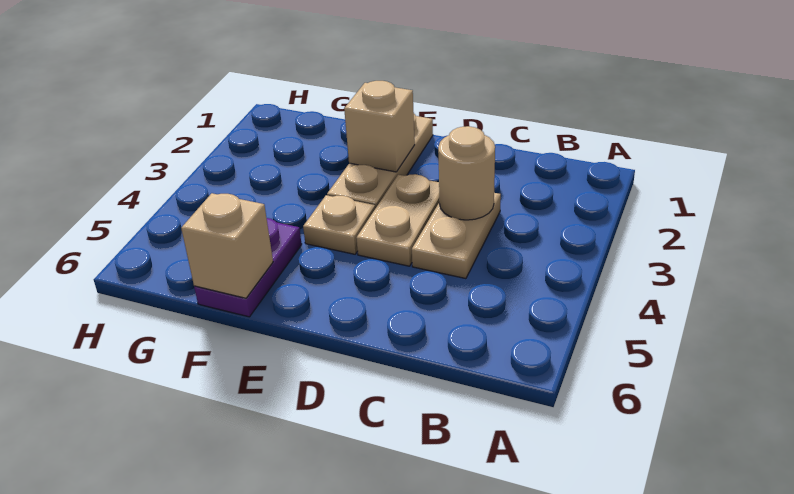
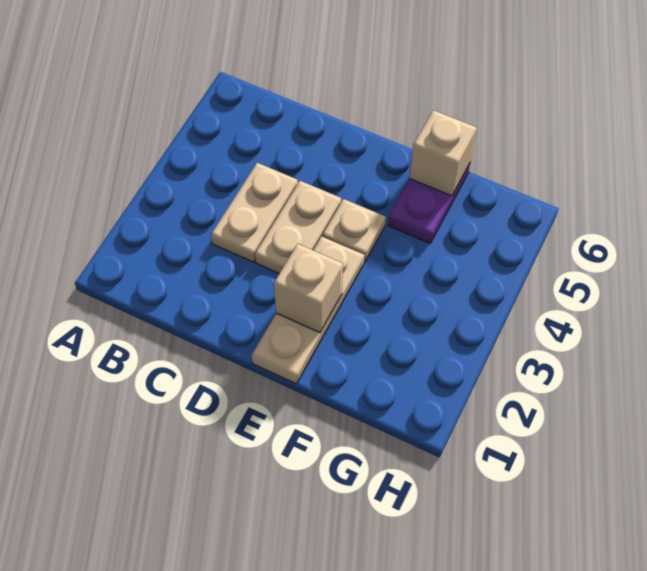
tan round brick C3 level 2 -> none

